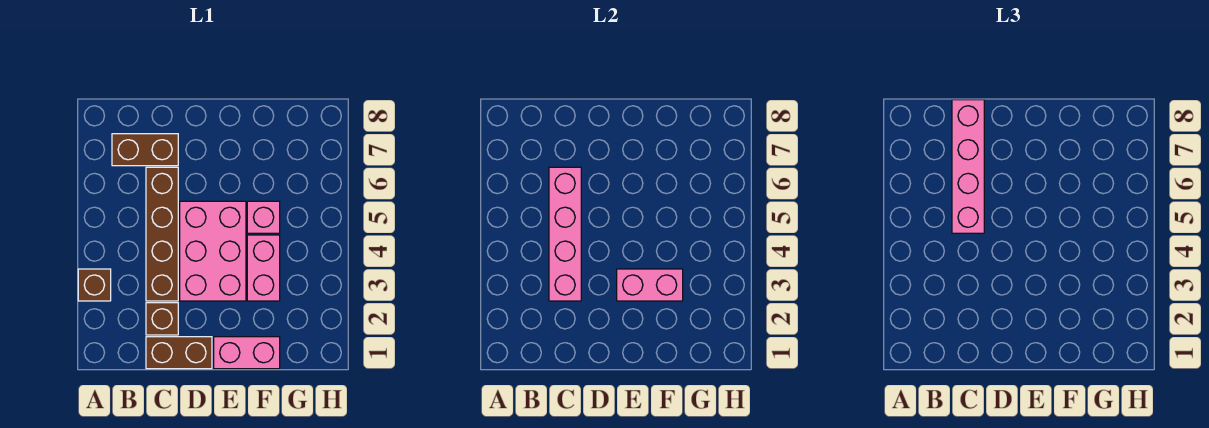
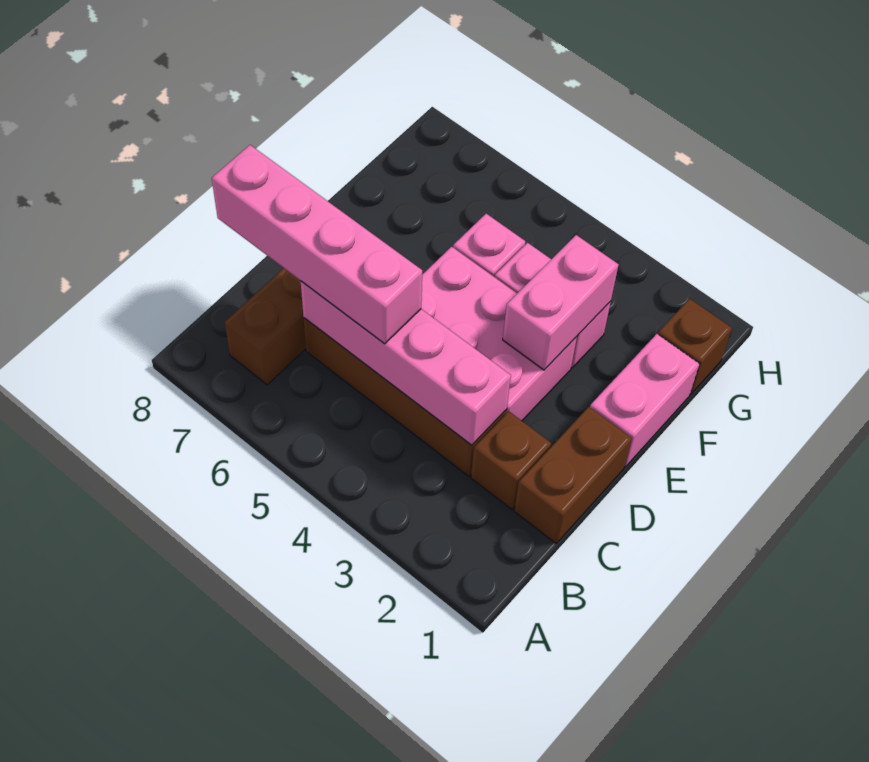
brown brick A3 level 1 -> brown brick G1 level 1

